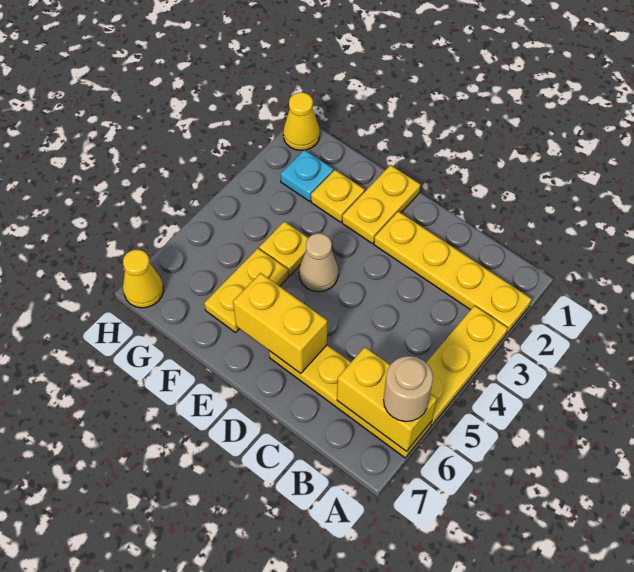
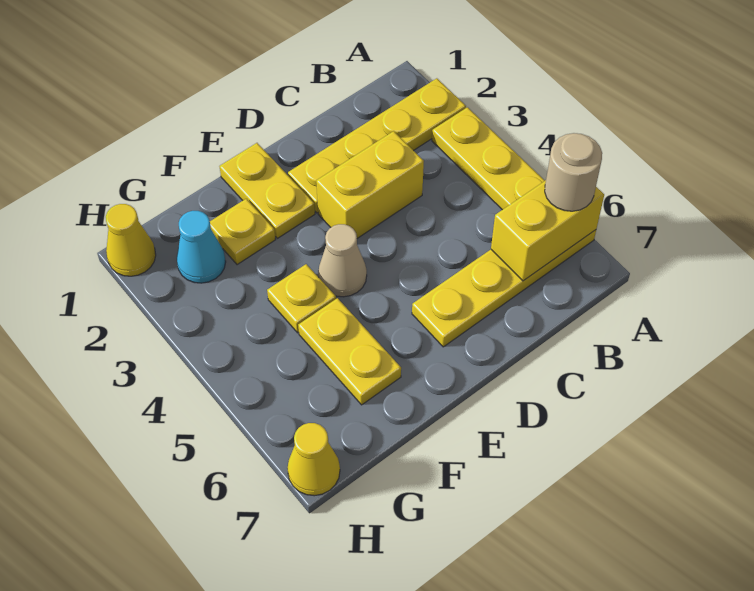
yellow brick D6:E6 level 2 -> yellow brick C3:D3 level 1
cyan plate G2 level 1 -> cyan cone G2 level 1

